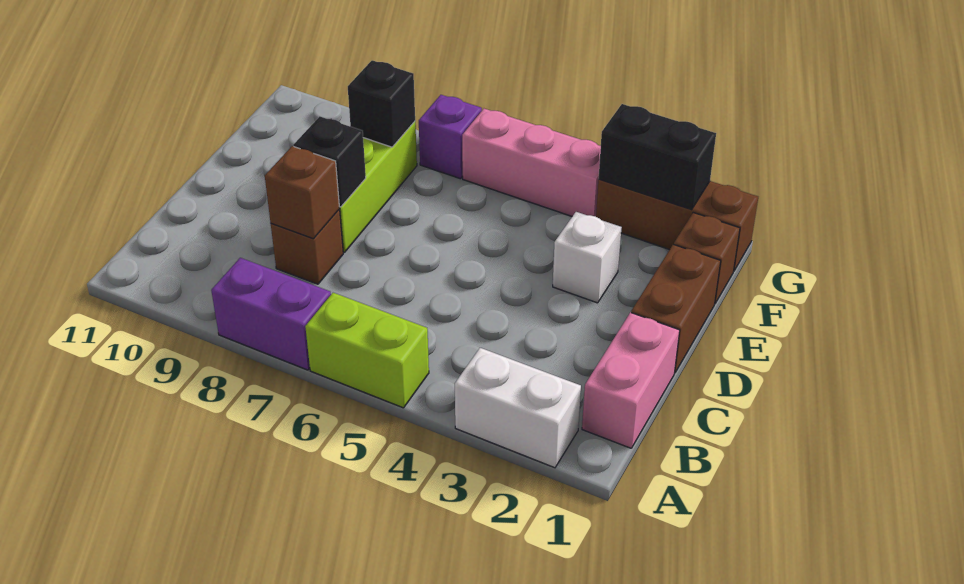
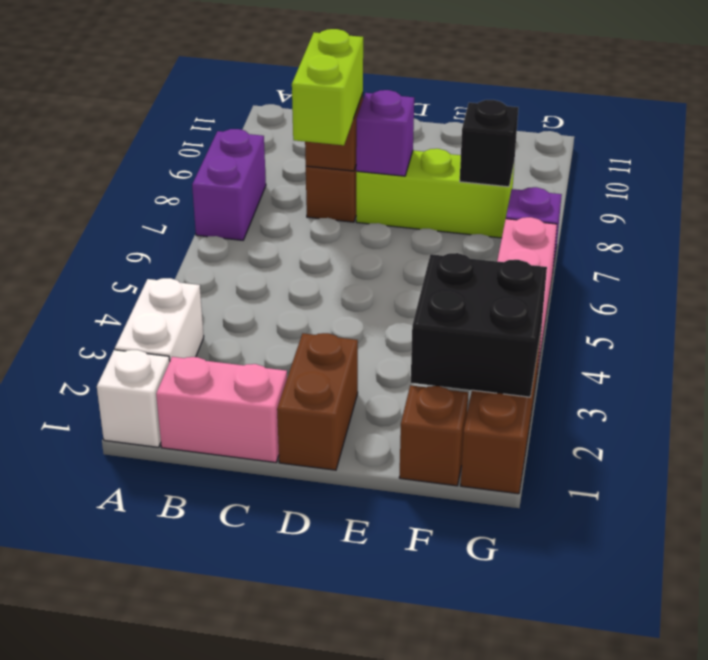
lime brick A5:A6 level 1 -> lime brick C7:C8 level 3
brown brick D1:E1 level 1 -> brown brick D1:D2 level 1
black brick D8 level 2 -> purple brick D8 level 2
white brick E3 level 1 -> white brick A1 level 1
black brick G2:G3 level 2 -> black brick F2:G3 level 2

